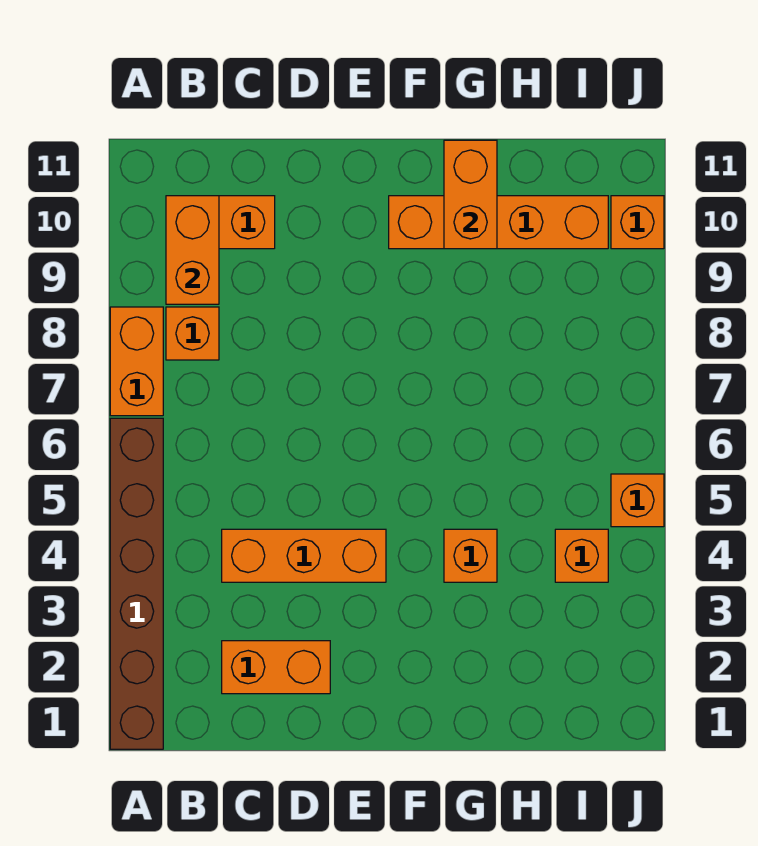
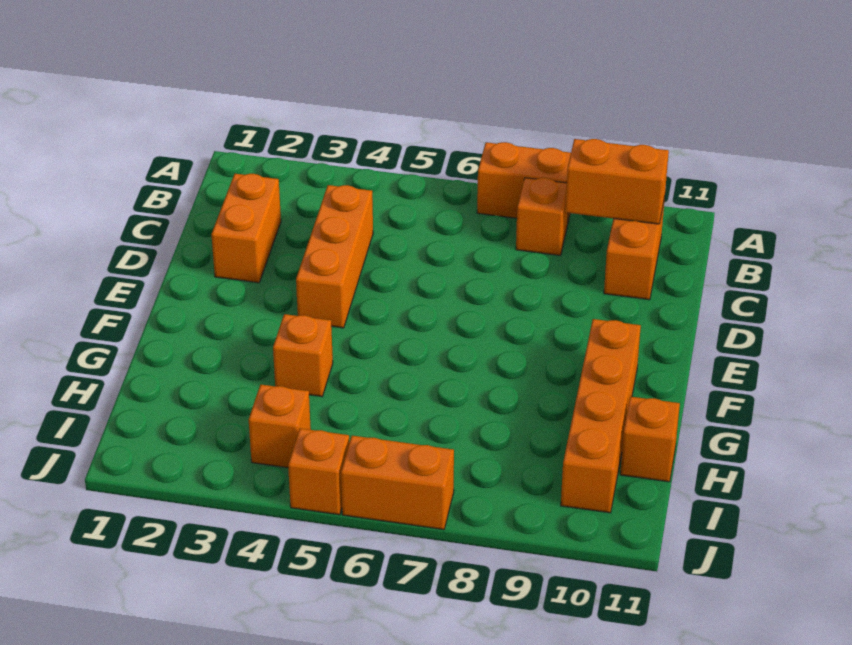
brown brick A1:A6 level 1 -> none
orange brick G10:G11 level 2 -> orange brick J6:J7 level 1
orange brick J10 level 1 -> orange brick H11 level 1

